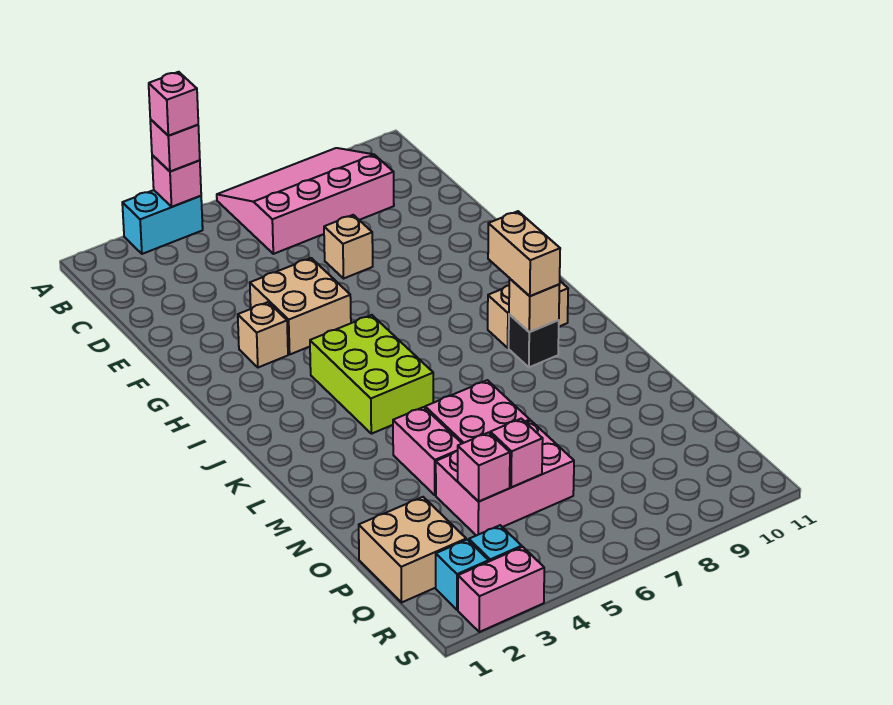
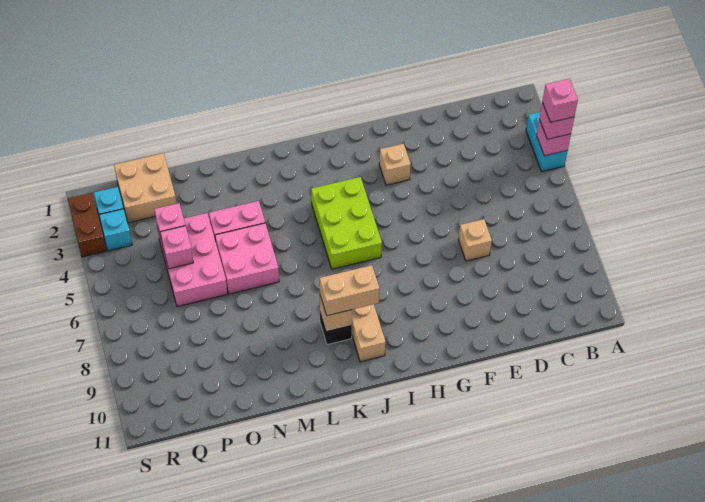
pink slope A6:C9 level 1 top C -> none
tan brick F4:G5 level 1 -> none
lime brick I4:K5 level 1 -> lime brick I4:J6 level 1
pink brick S2:S3 level 1 -> brown brick S2:S3 level 1

